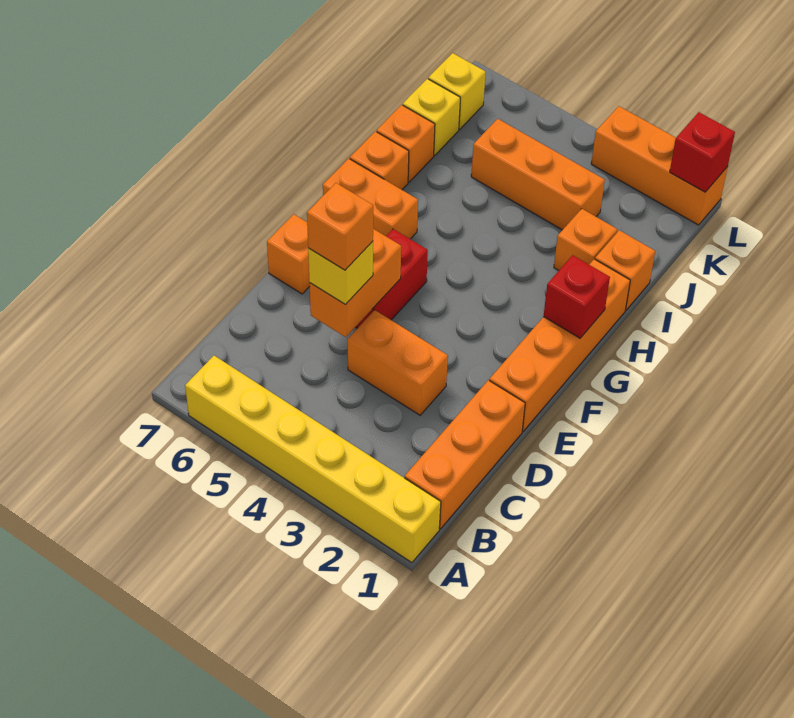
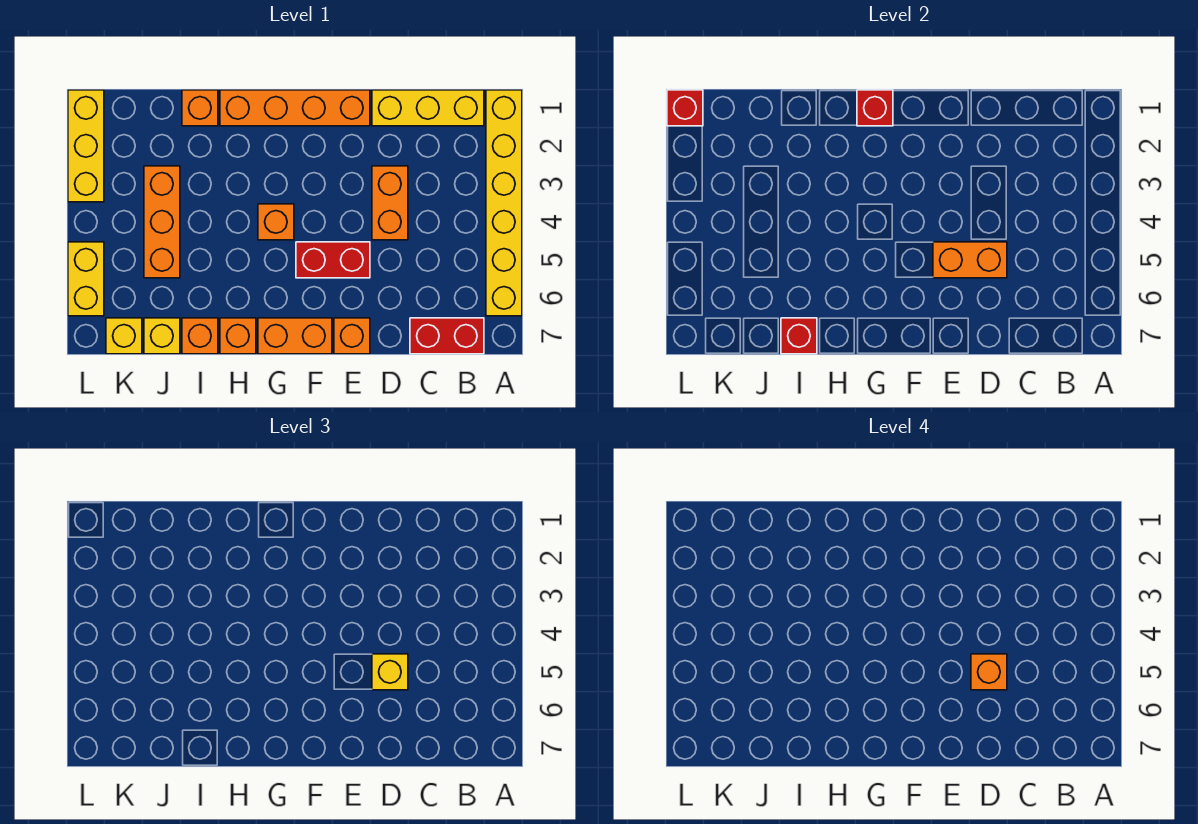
orange brick B1:D1 level 1 -> yellow brick B1:D1 level 1
none -> red brick B7:C7 level 1
orange brick G6:G7 level 1 -> orange brick F7:G7 level 1
orange brick I2 level 1 -> orange brick G4 level 1
none -> red brick I7 level 2
orange brick L1:L3 level 1 -> yellow brick L1:L3 level 1
none -> yellow brick L5:L6 level 1

